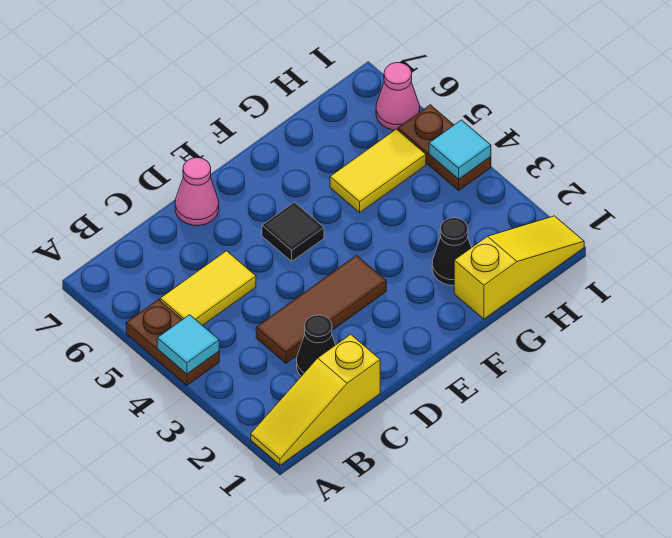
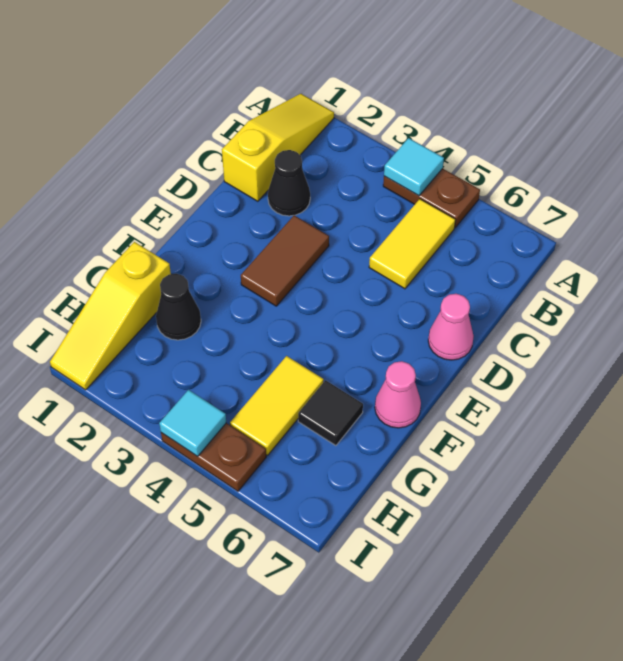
brown tile C3:E3 level 1 -> brown tile D3:E3 level 1
black tile E5 level 1 -> black tile G6 level 1
pink cone I6 level 1 -> pink cone F7 level 1

